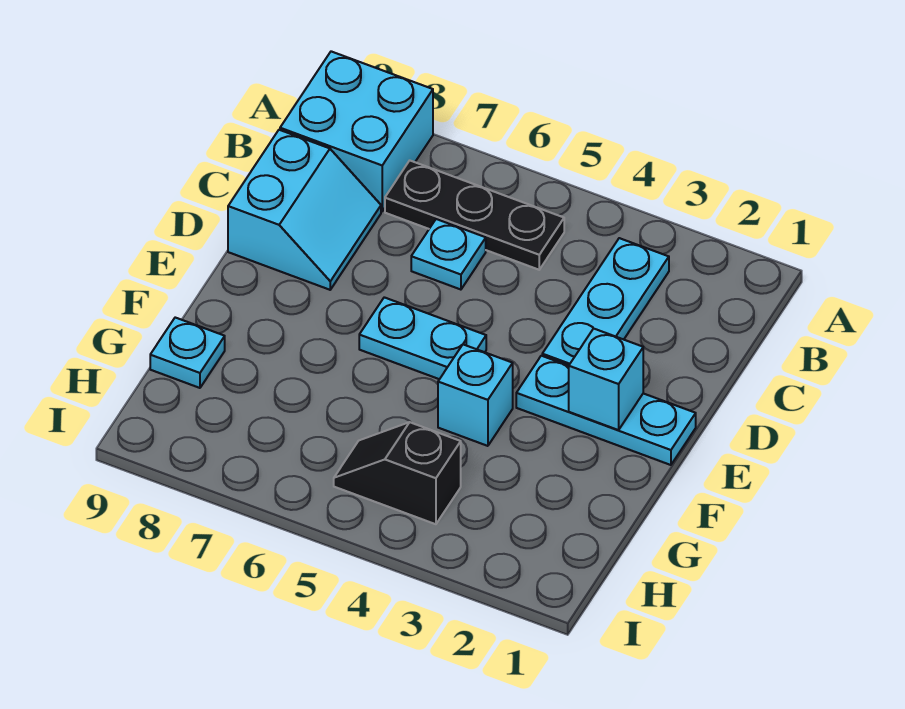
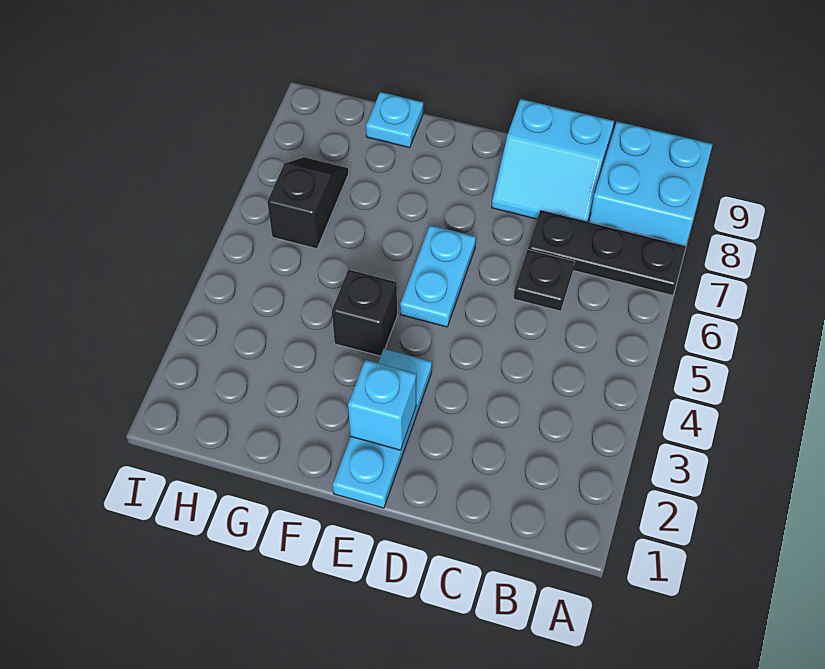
cyan plate B3:D3 level 1 -> none
black plate B5:B7 level 1 -> black plate A7:C7 level 1
cyan plate C6 level 1 -> black plate C6 level 1
cyan brick F4 level 1 -> black brick F4 level 1
black slope H4:H5 level 1 top 4 -> black slope H6:H7 level 1 top 6

